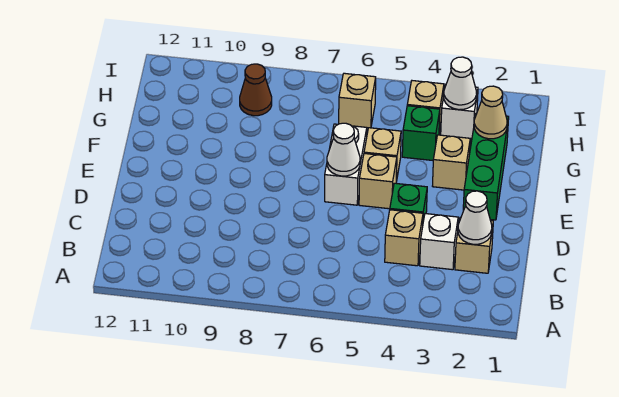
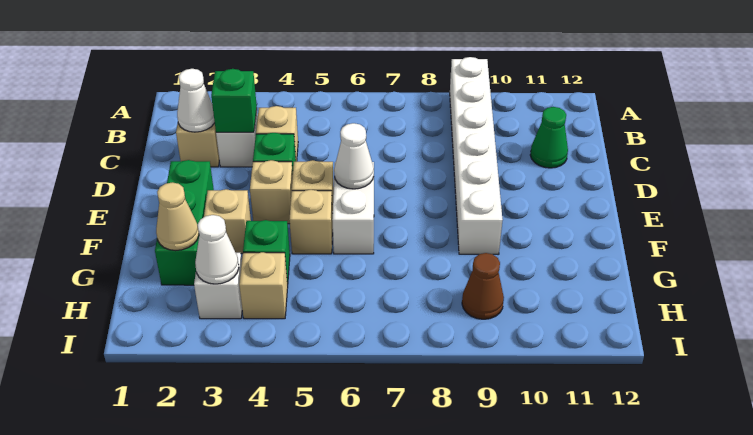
none -> white brick A9:F9 level 1
none -> green brick C3 level 2
none -> green cone C11 level 1
tan brick H6 level 1 -> tan brick E4 level 1

